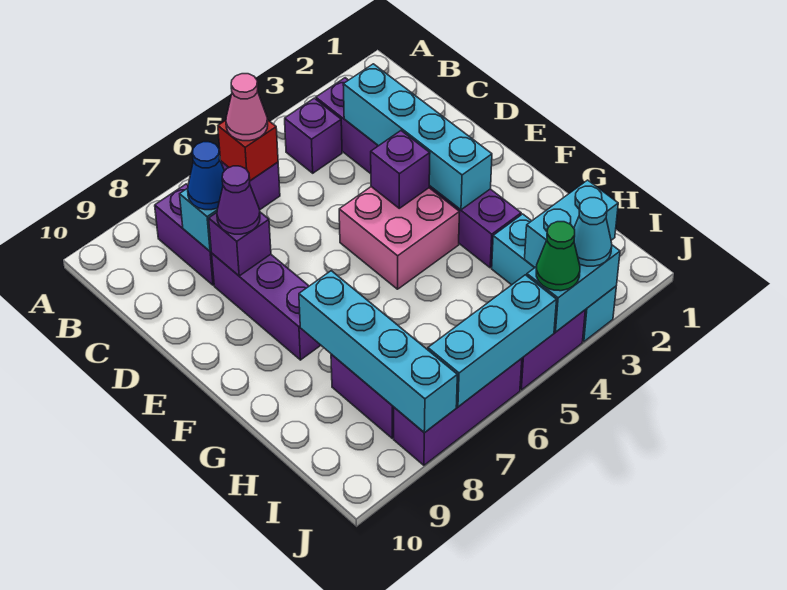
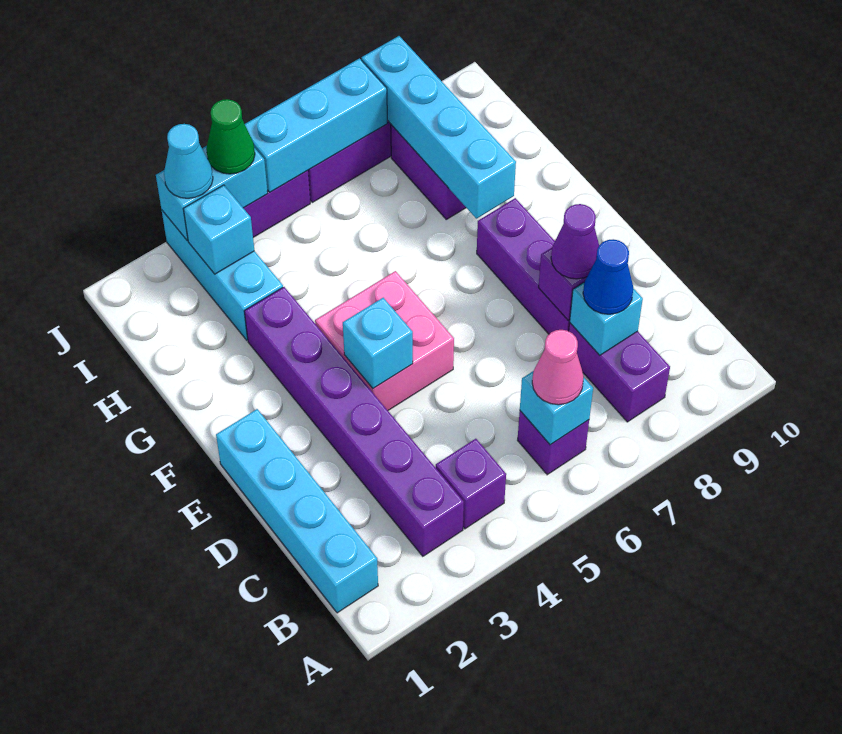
red brick B6 level 2 -> cyan brick B6 level 2
cyan brick C3:F3 level 2 -> cyan brick B1:E1 level 1
purple brick E4 level 2 -> cyan brick E4 level 2
cyan brick I2:I3 level 2 -> cyan brick I3 level 2

